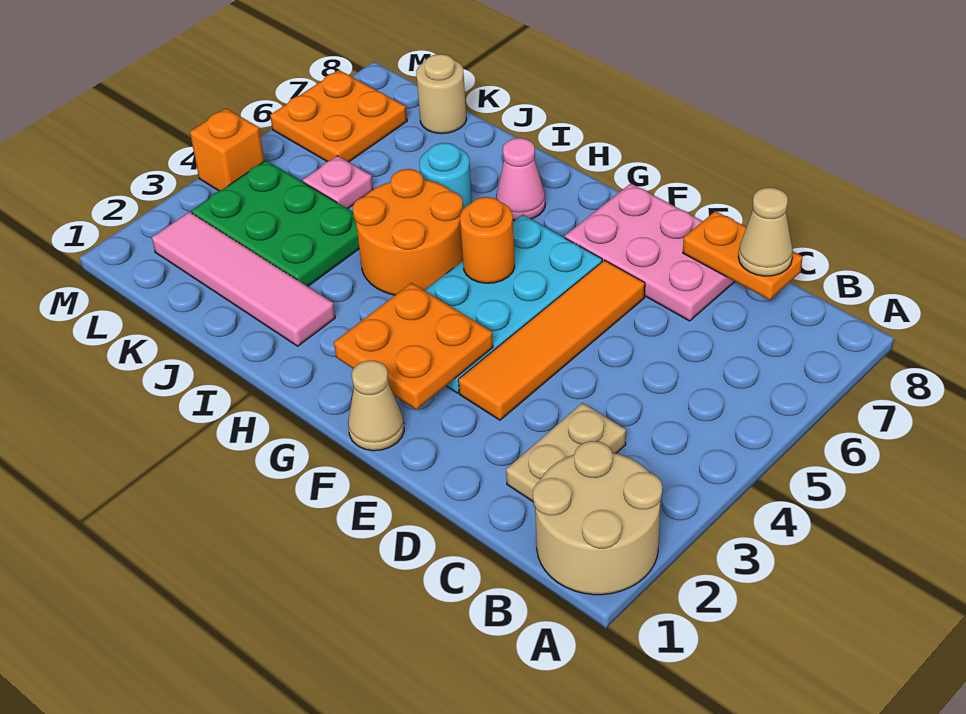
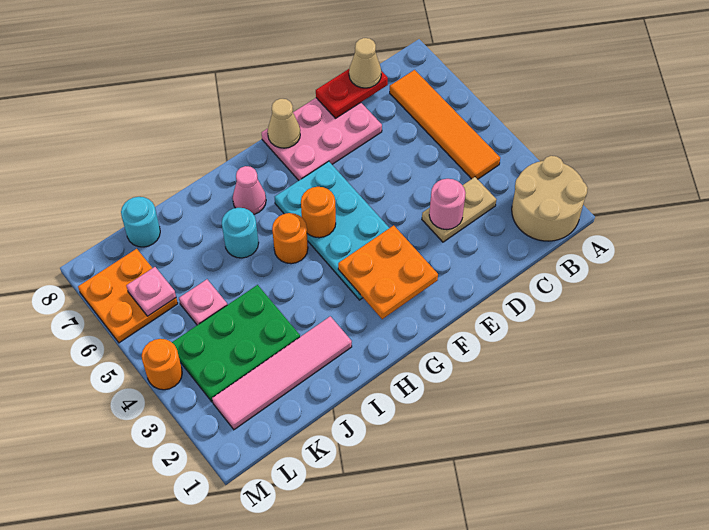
tan plate C2:C3 level 1 -> tan plate C3:D3 level 1
orange plate C8:D8 level 2 -> red plate C8:D8 level 2
none -> pink round brick D3 level 2
orange tile E3:E6 level 1 -> orange tile B4:B7 level 1
tan cone F1 level 1 -> tan cone F8 level 2
orange round brick H4:I5 level 1 -> orange round brick H5 level 1
tan round brick K8 level 1 -> cyan round brick K8 level 1
none -> pink plate L6 level 2
orange brick M4 level 1 -> orange round brick M4 level 1

